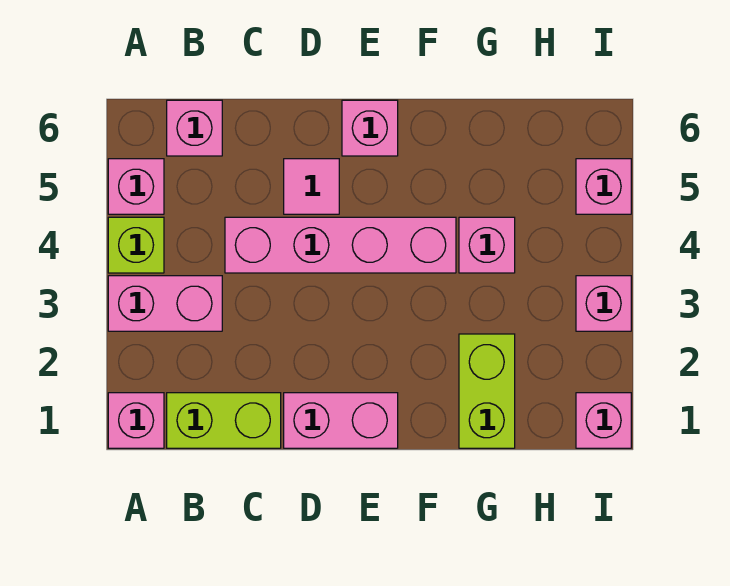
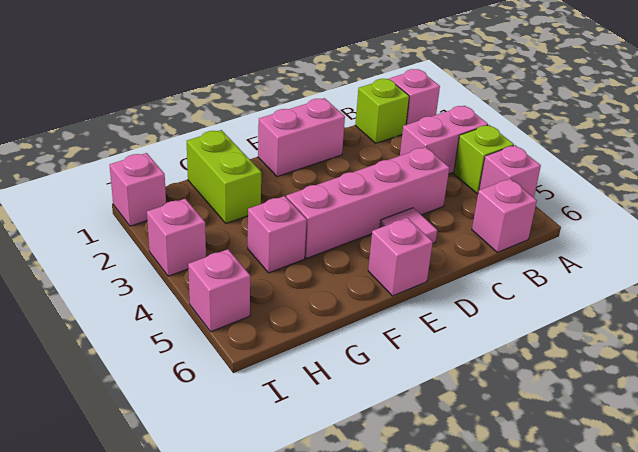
lime brick B1:C1 level 1 -> lime brick B1 level 1

